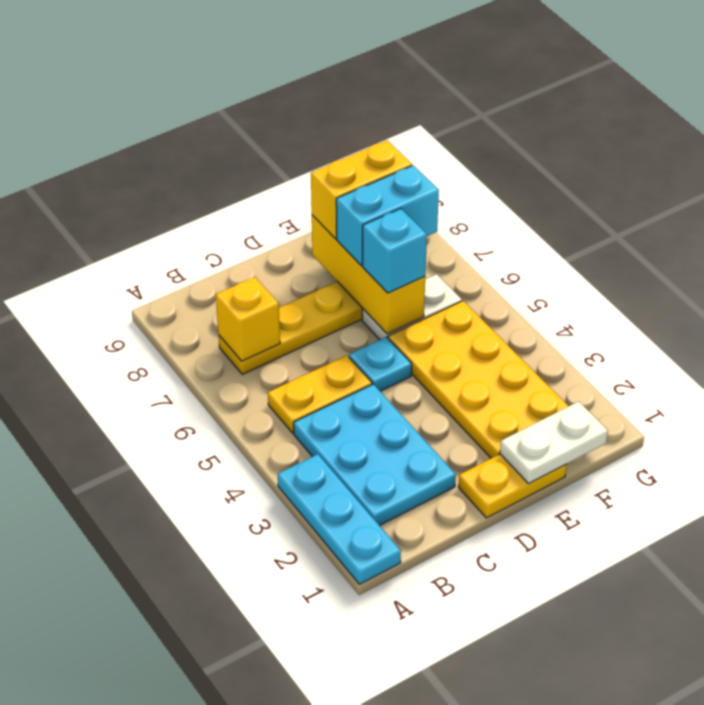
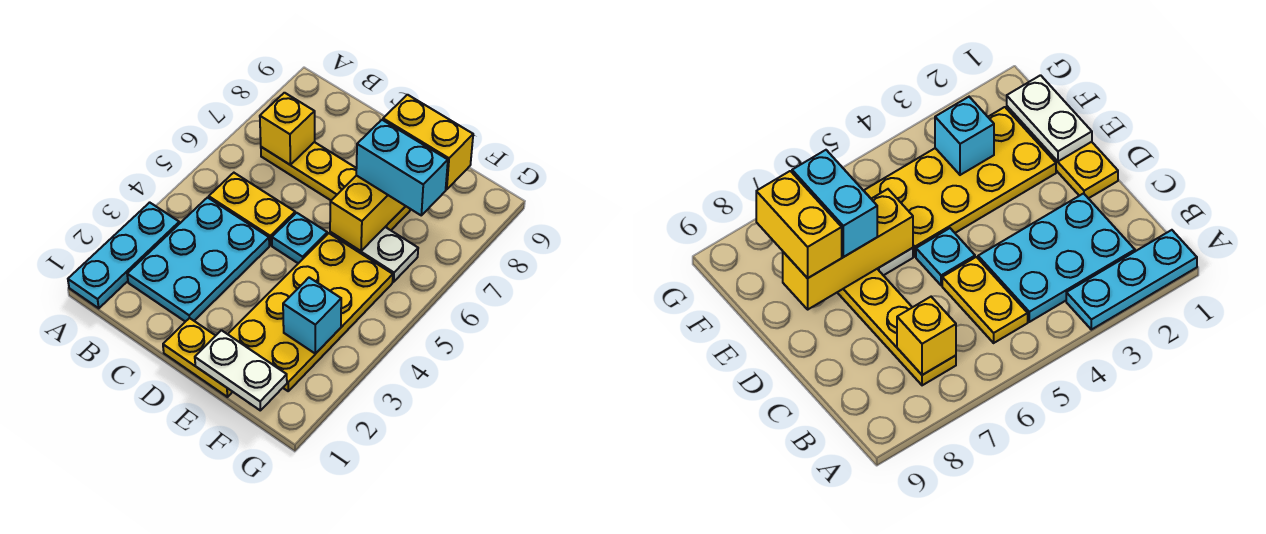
cyan brick E6 level 3 -> cyan brick F3 level 2

